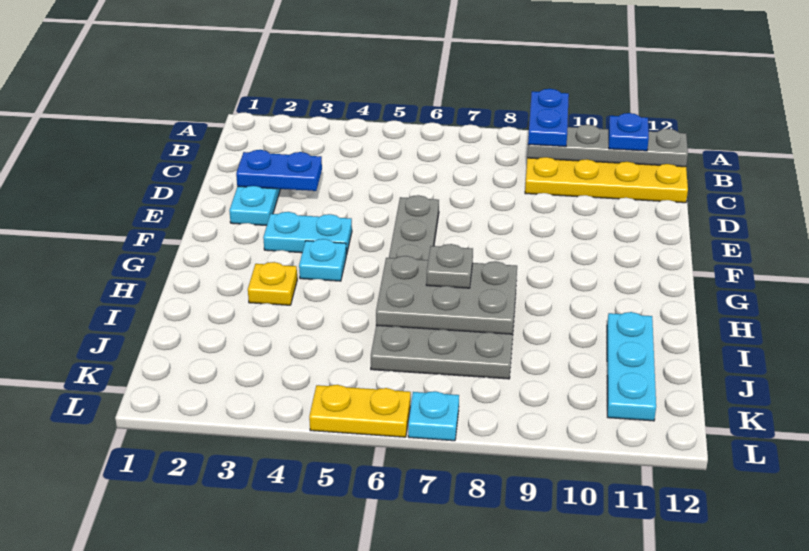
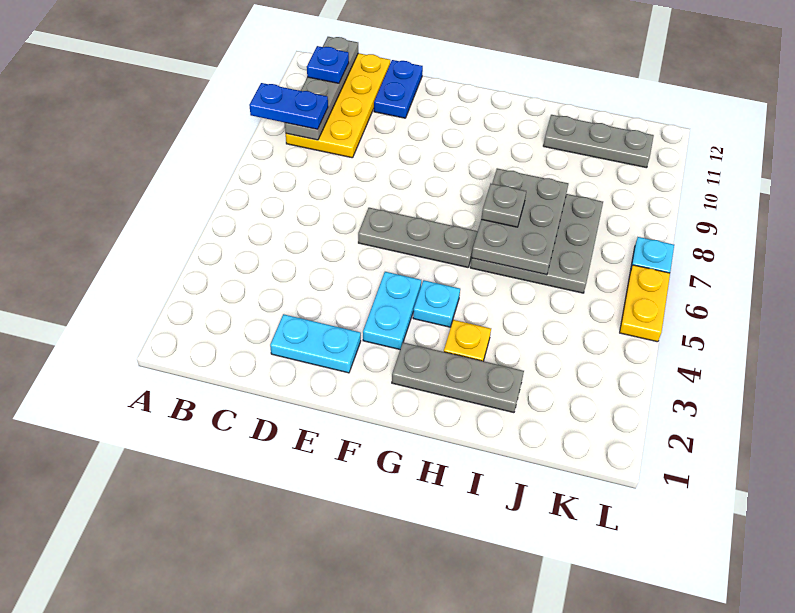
blue plate D2:D3 level 2 -> blue plate D11:D12 level 1
none -> grey plate G2:I2 level 1
cyan plate I11:K11 level 1 -> grey plate I11:K11 level 1

